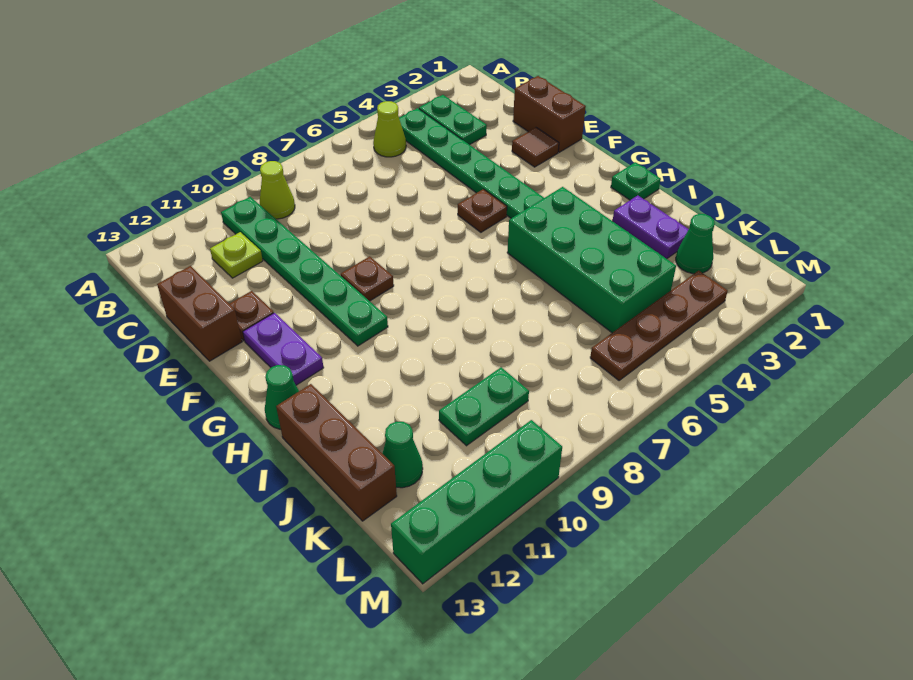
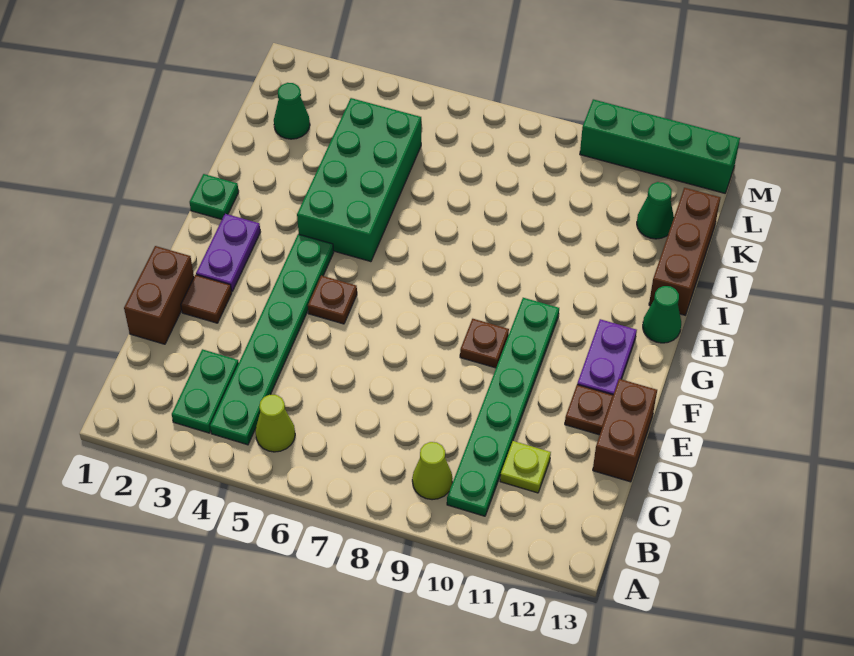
purple plate I2:J2 level 1 -> purple plate F2:G2 level 1
green plate K9:K10 level 1 -> none
brown plate L3:L6 level 1 -> none

